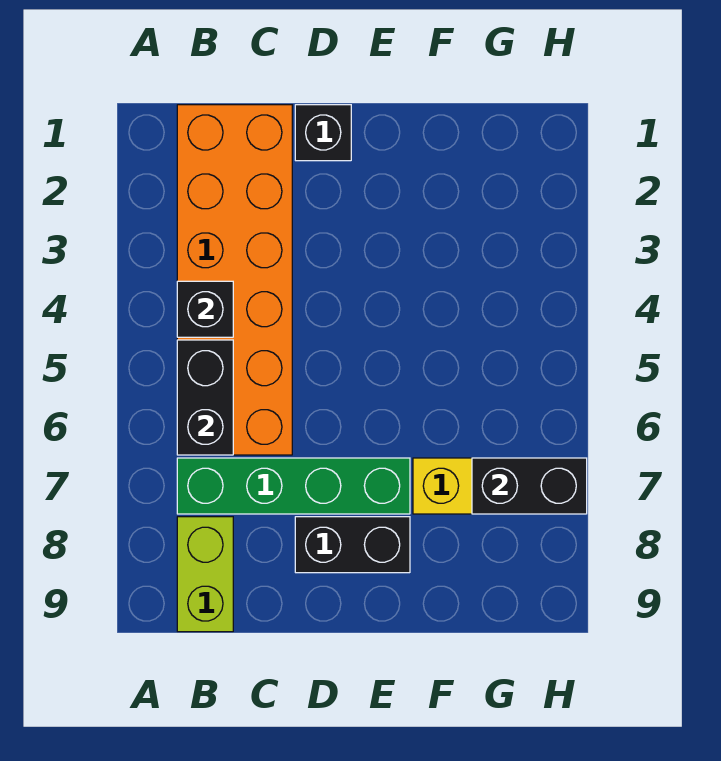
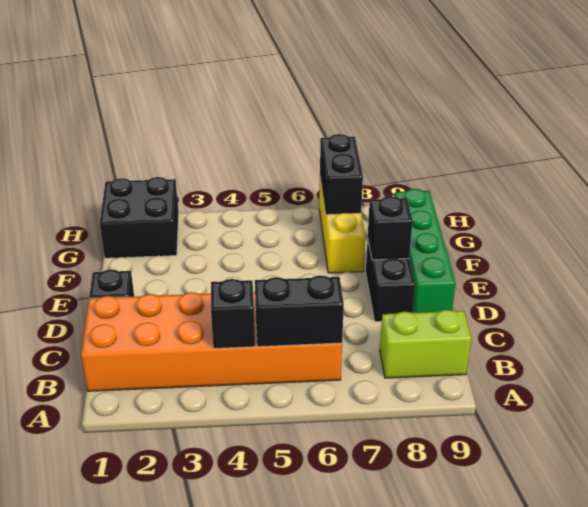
green brick B7:E7 level 1 -> green brick D9:G9 level 1
none -> black brick E8 level 2
none -> black brick G1:H2 level 1

